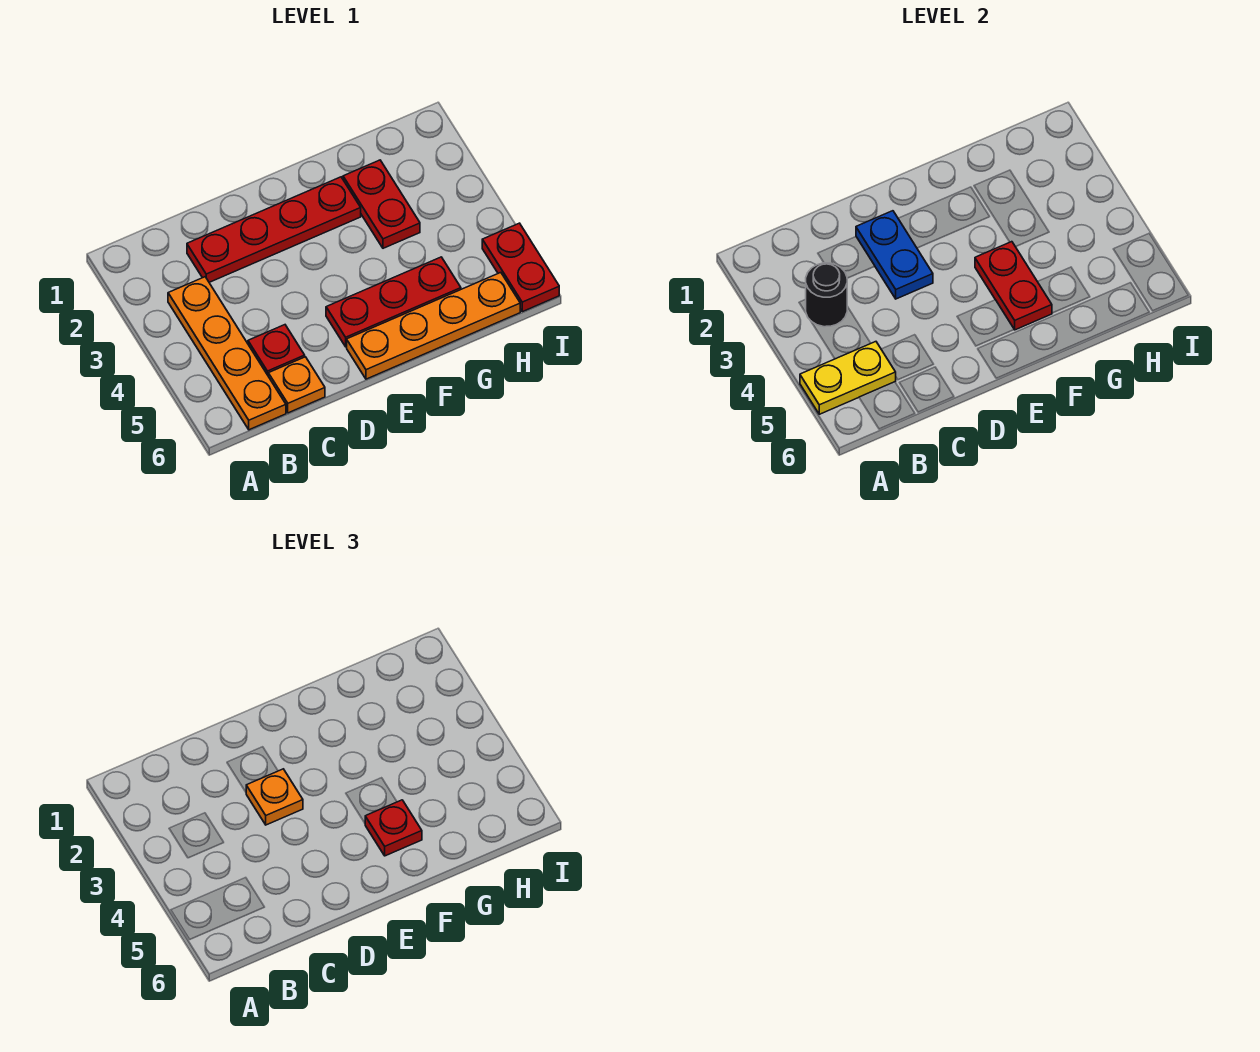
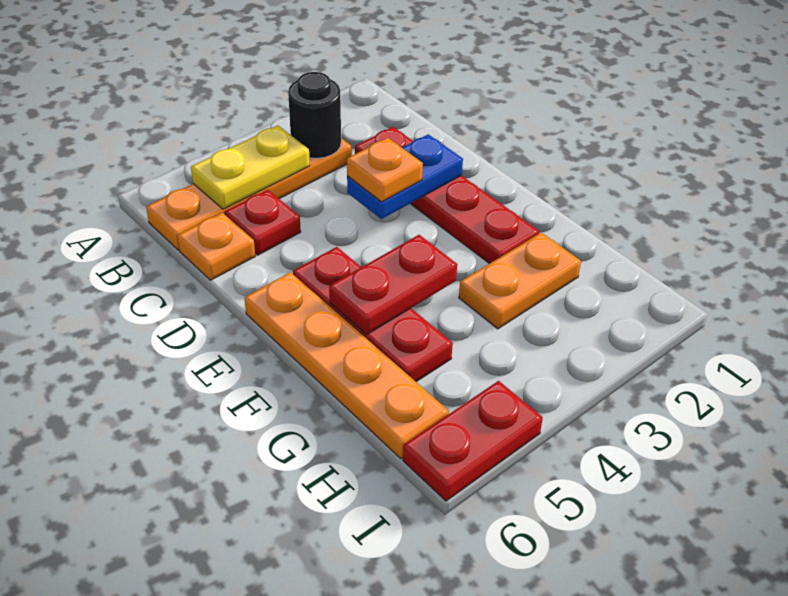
yellow plate A5:B5 level 2 -> yellow plate B4:B5 level 2
red plate F5 level 3 -> none
red plate G2:G3 level 1 -> orange plate G2:G3 level 1

